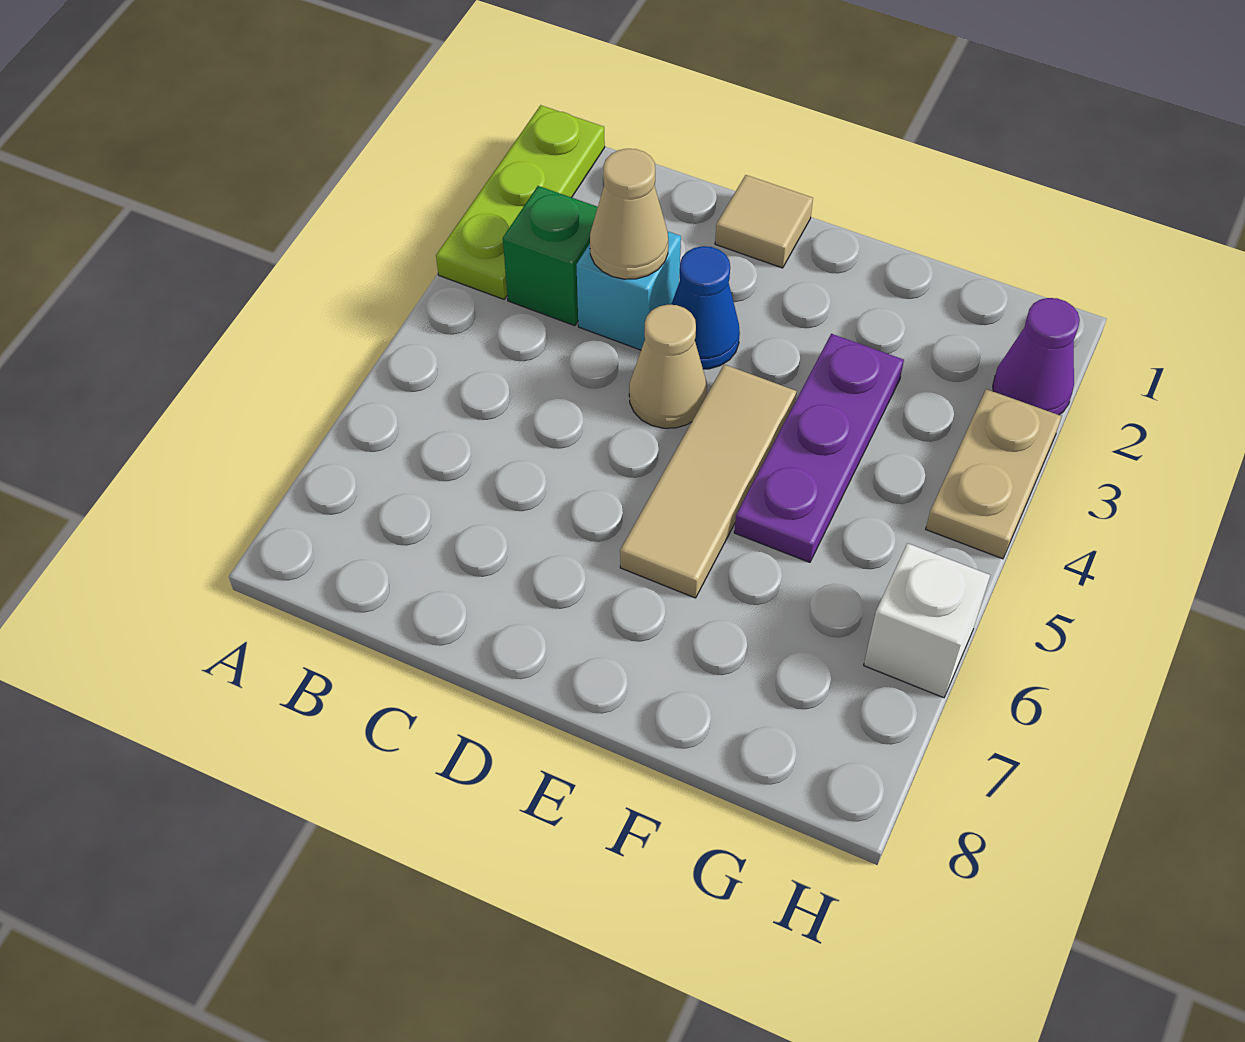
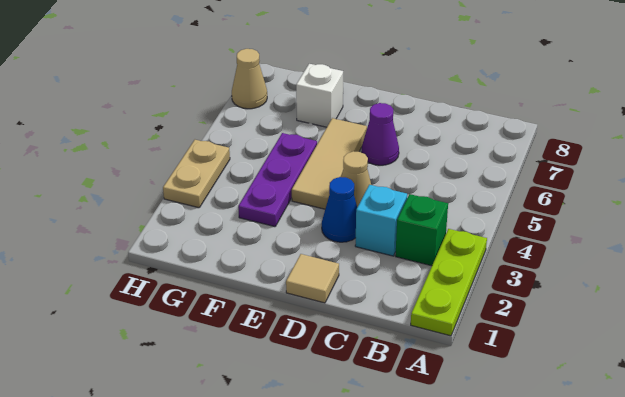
tan cone C3 level 2 -> tan cone H7 level 1
purple cone H2 level 1 -> purple cone D6 level 1
white brick H6 level 1 -> white brick F7 level 1

